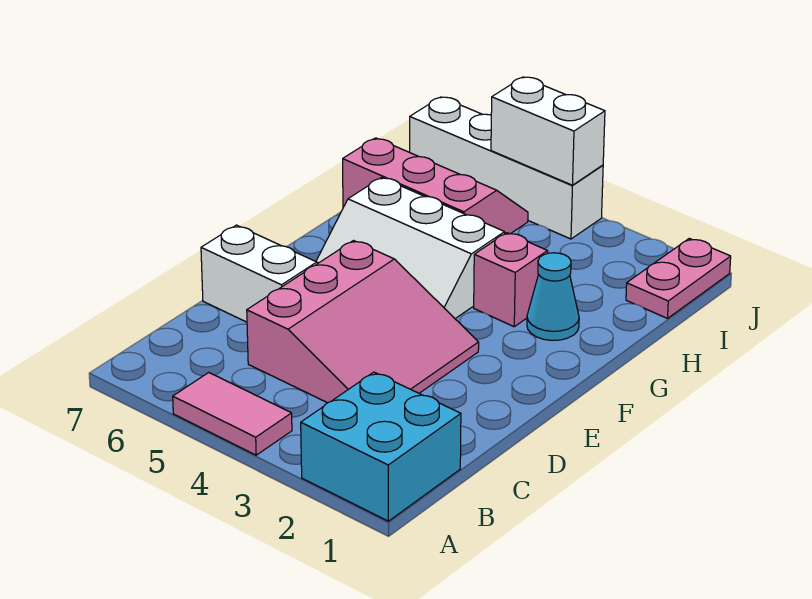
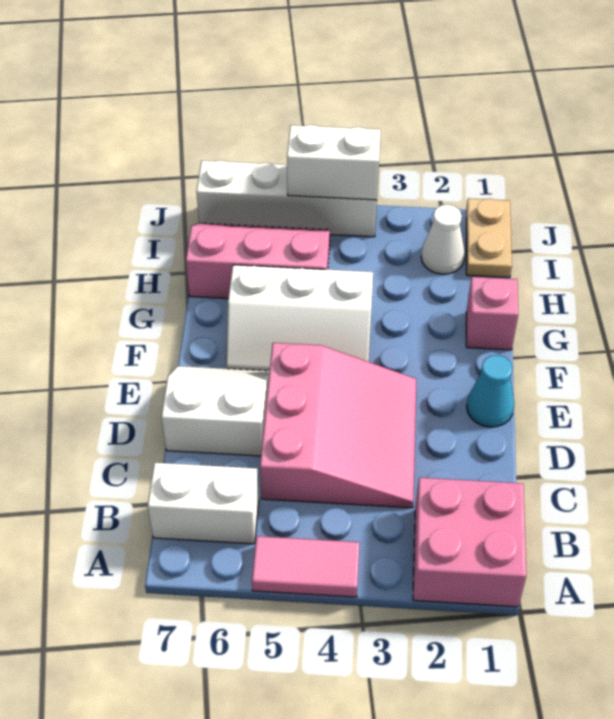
cyan brick A1:B2 level 1 -> pink brick A1:B2 level 1
none -> white brick B6:B7 level 1
cyan cone G2 level 1 -> cyan cone E1 level 1
pink brick G3 level 1 -> pink brick G1 level 1
pink plate I1:J1 level 1 -> tan plate I1:J1 level 1
none -> white cone I2 level 1

